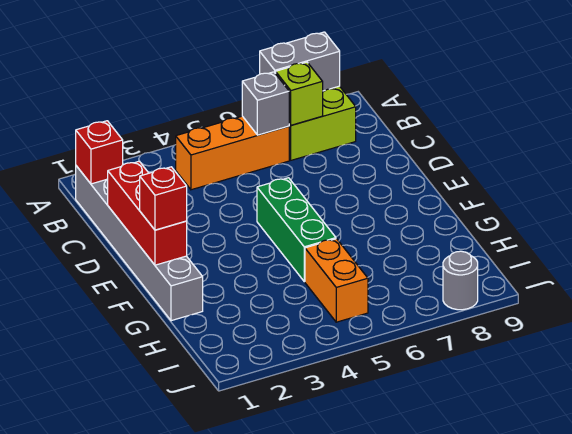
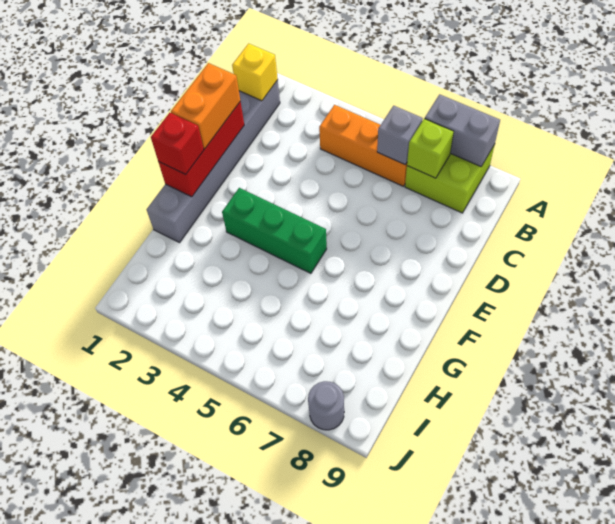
red brick B1 level 2 -> yellow brick B1 level 2
green brick E5:G5 level 1 -> green brick F3:F5 level 1
orange brick H5:I5 level 1 -> orange brick D1:E1 level 3

